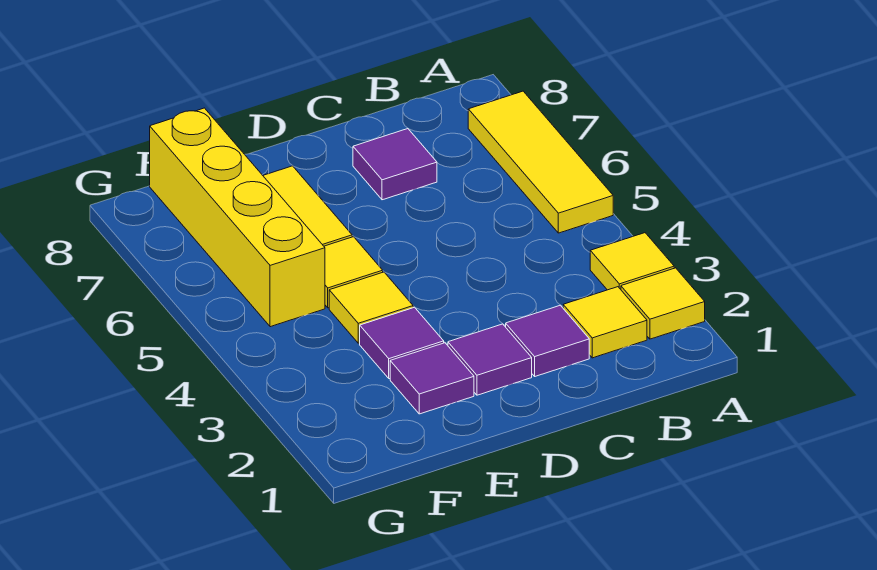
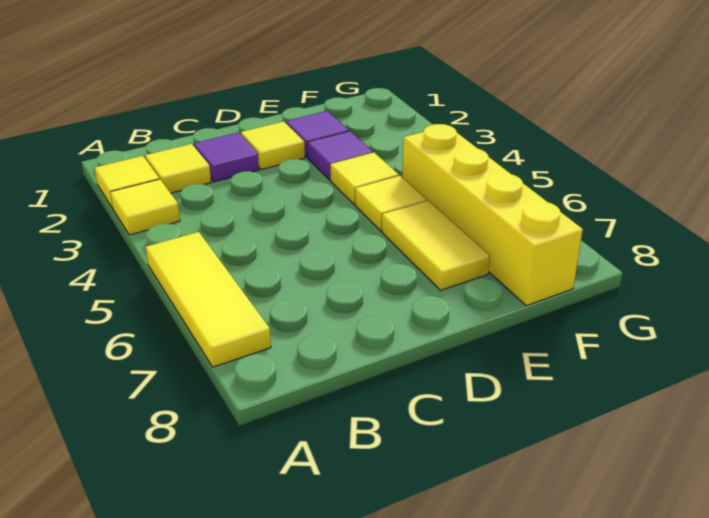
purple tile C7 level 1 -> none
purple tile D2 level 1 -> yellow tile D2 level 1

